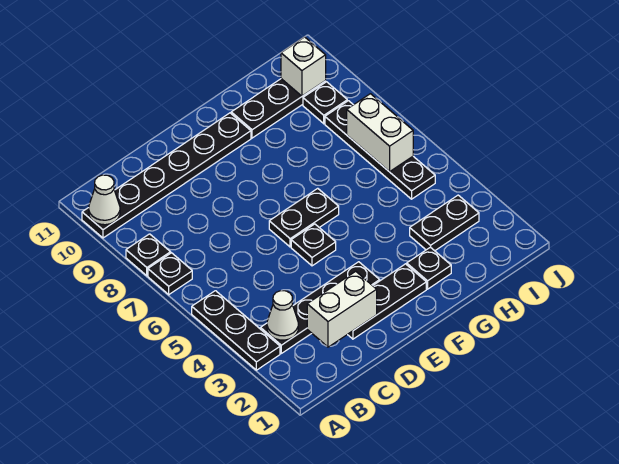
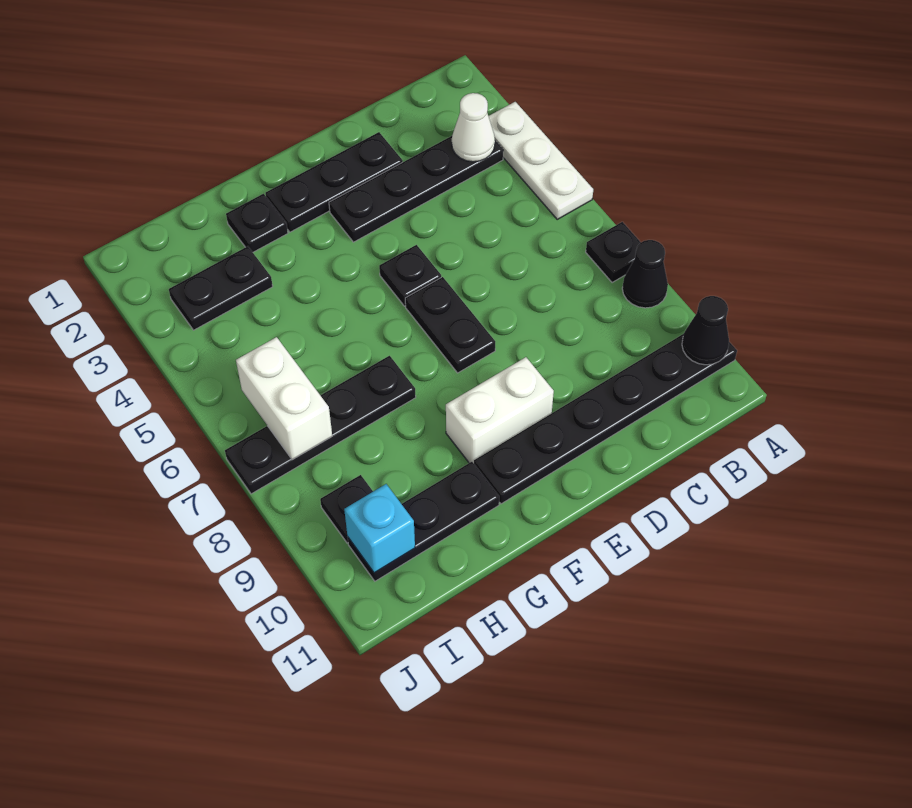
black plate A3:A5 level 1 -> white plate A3:A5 level 1
black plate A8 level 1 -> black cone A8 level 1
white cone A10 level 2 -> black cone A10 level 2
white brick C2:D2 level 2 -> white brick E9:F9 level 1
black plate E6:F6 level 1 -> black plate E6:E7 level 1
black plate I5:I8 level 1 -> black plate G7:J7 level 1
white brick I10 level 2 -> cyan brick I10 level 2

